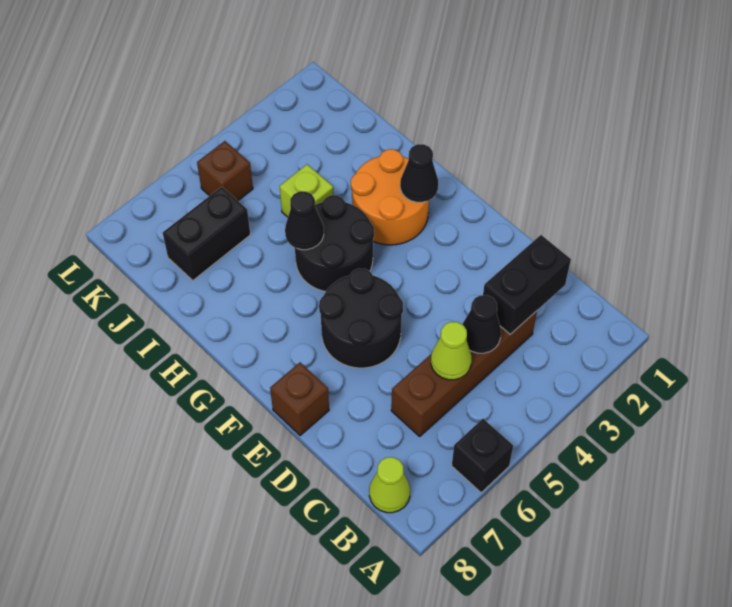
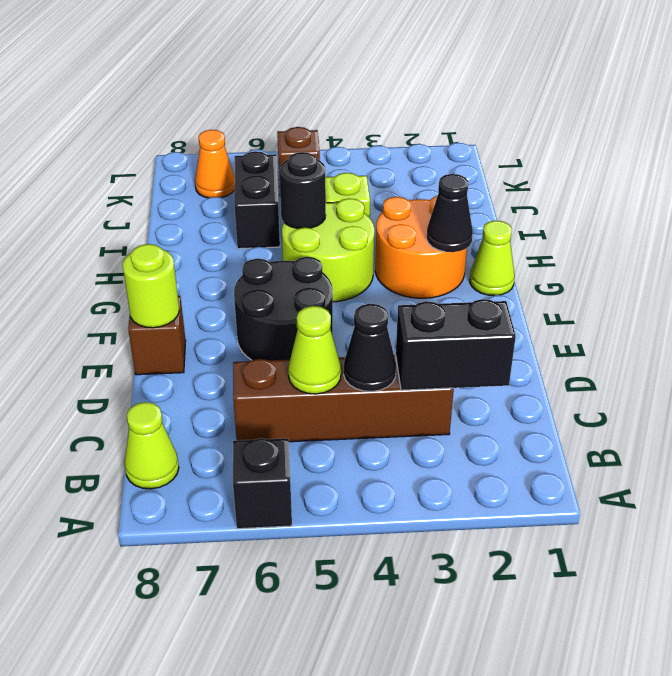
none -> lime round brick E8 level 2
none -> lime cone G1 level 1
black round brick G4:H5 level 1 -> lime round brick G4:H5 level 1
black cone H5 level 2 -> black round brick H5 level 2
black brick J6:J7 level 1 -> black brick I6:J6 level 1
none -> orange cone K7 level 1

